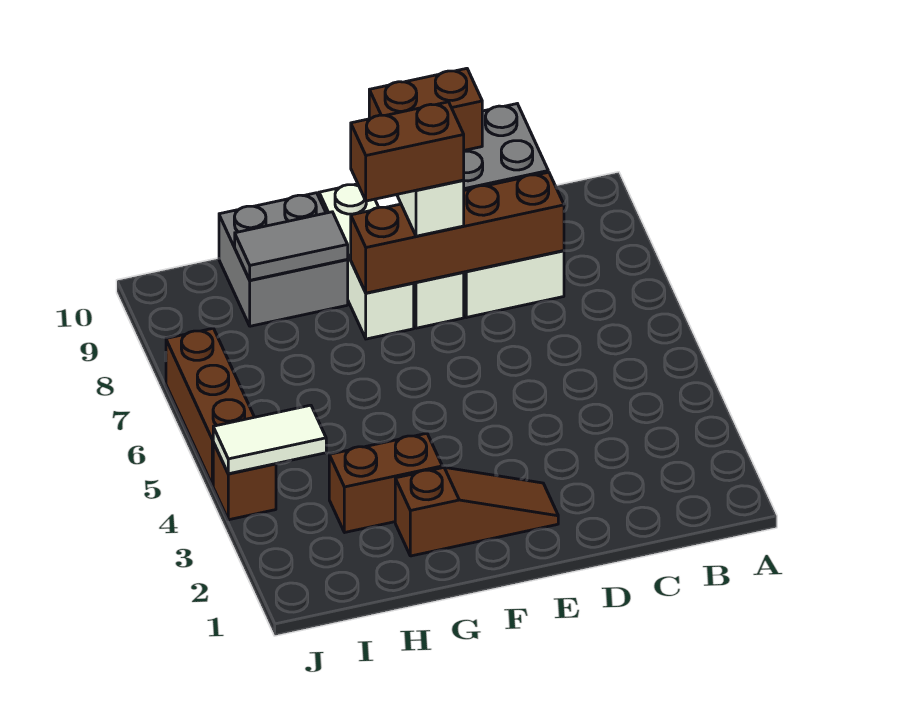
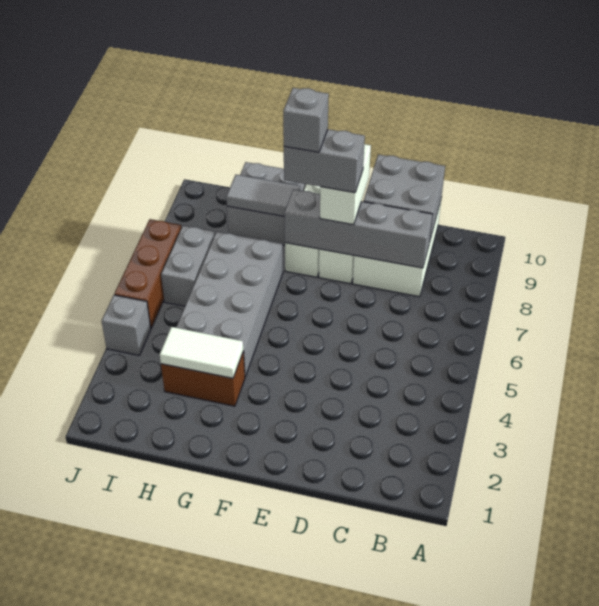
brown brick C8:F8 level 2 -> grey brick C8:F8 level 2
brown brick D10:E10 level 3 -> none
brown slope E2:G2 level 1 top G -> none
brown brick E8:F8 level 4 -> grey brick E8:F8 level 4
none -> grey brick F8 level 5
none -> grey brick G4:H7 level 1
white tile I4:J4 level 2 -> white tile G3:H3 level 2
none -> grey brick I6:I7 level 1
brown brick J4 level 1 -> grey brick J4 level 1

